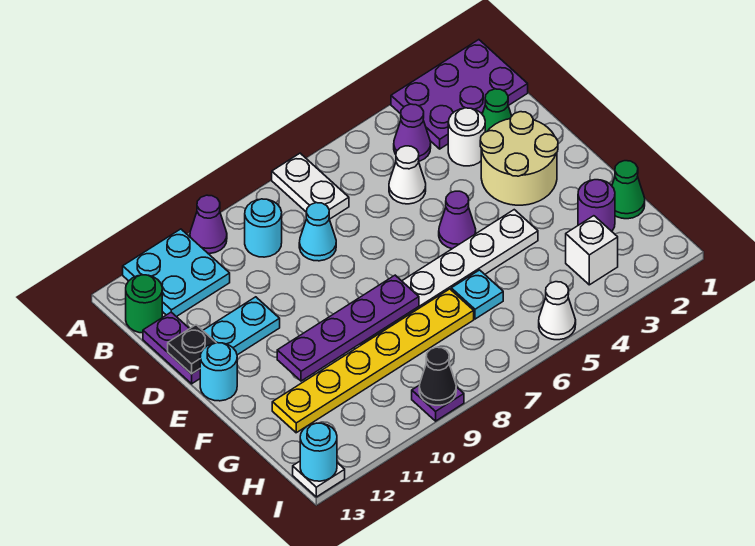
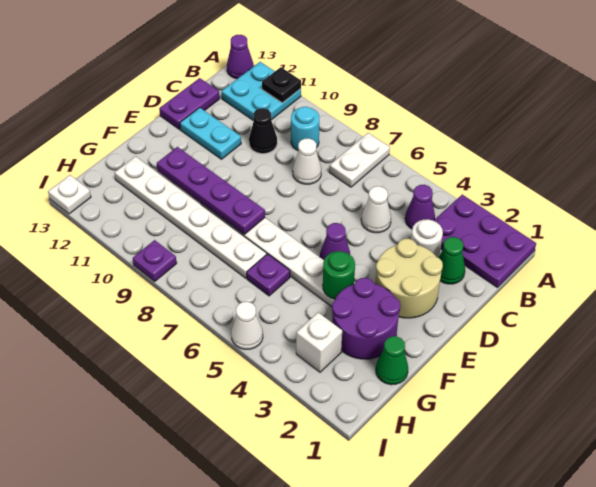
purple cone A10 level 1 -> purple cone A13 level 1
green round brick B13 level 1 -> green round brick F4 level 2
cyan cone C8 level 1 -> white cone C8 level 1
black plate D13 level 2 -> black plate A11 level 2
cyan round brick E13 level 1 -> none
purple round brick G2 level 1 -> purple round brick F2:G3 level 1
cyan plate G6 level 1 -> purple plate G6 level 1
yellow plate G7:G12 level 1 -> white plate G7:G12 level 1
black cone I9 level 2 -> black cone C10 level 1
cyan round brick I13 level 2 -> none

